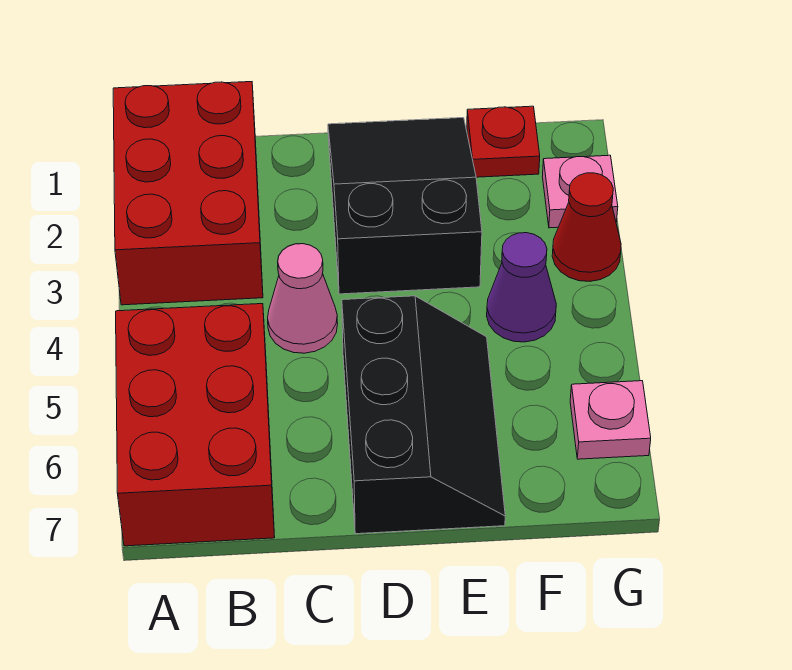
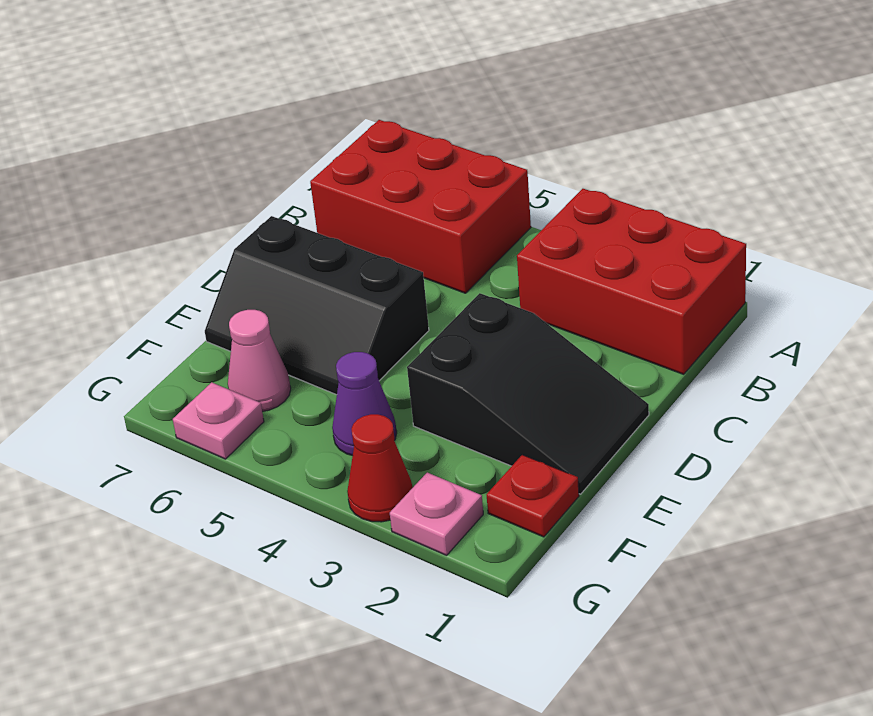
pink cone C4 level 1 -> pink cone F6 level 1

